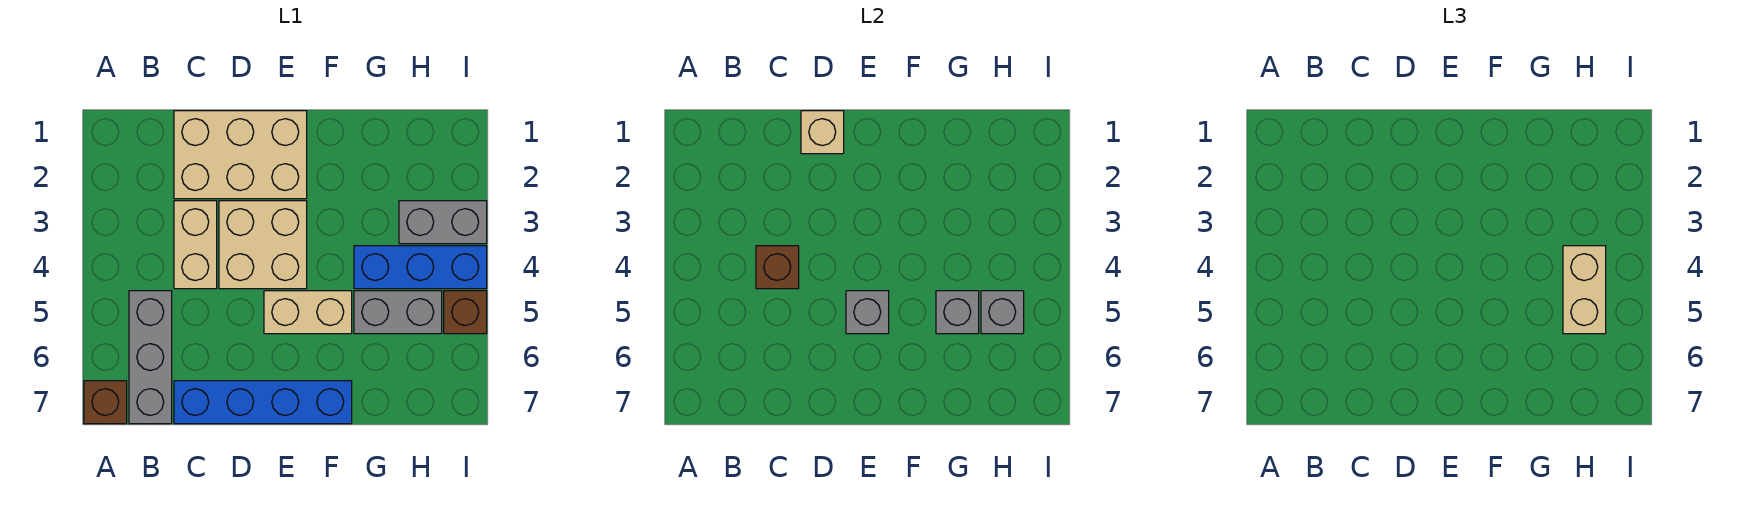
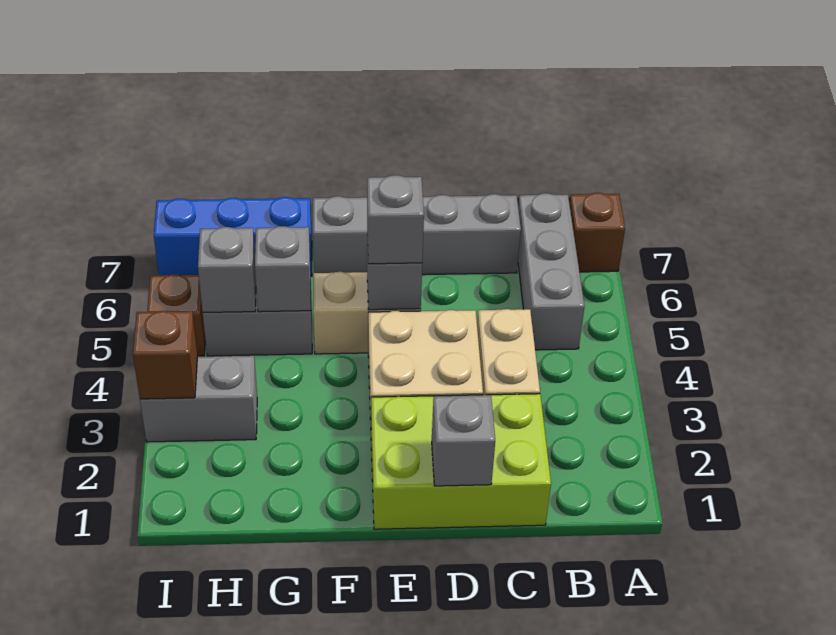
tan brick C1:E2 level 1 -> lime brick C1:E2 level 1
brown brick C4 level 2 -> brown brick I3 level 2
blue brick C7:F7 level 1 -> grey brick C7:F7 level 1
tan brick D1 level 2 -> grey brick D1 level 2
none -> grey brick E5 level 3
blue brick G4:I4 level 1 -> blue brick G7:I7 level 1
tan brick H4:H5 level 3 -> none

